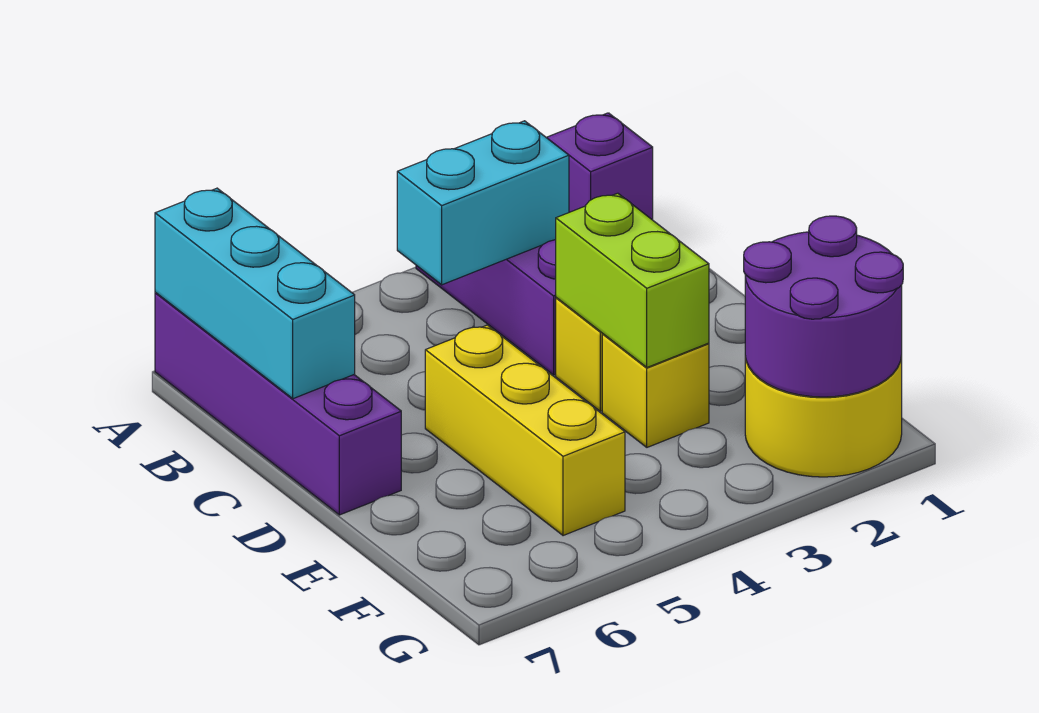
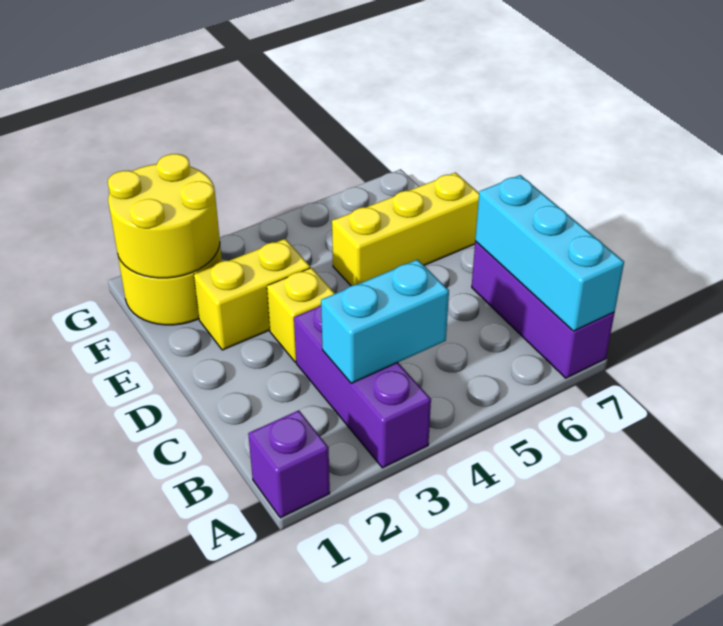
purple brick A7:D7 level 1 -> purple brick A7:C7 level 1
lime brick D3:E3 level 2 -> none
yellow brick D5:F5 level 1 -> yellow brick E5:E7 level 1
yellow brick E3 level 1 -> yellow brick E2:E3 level 1
purple round brick F1:G2 level 2 -> yellow round brick F1:G2 level 2

